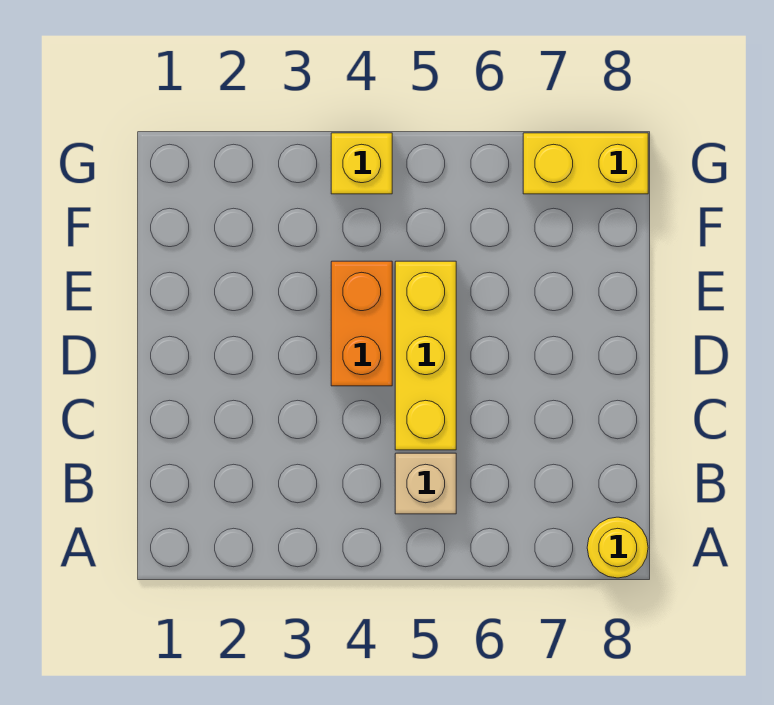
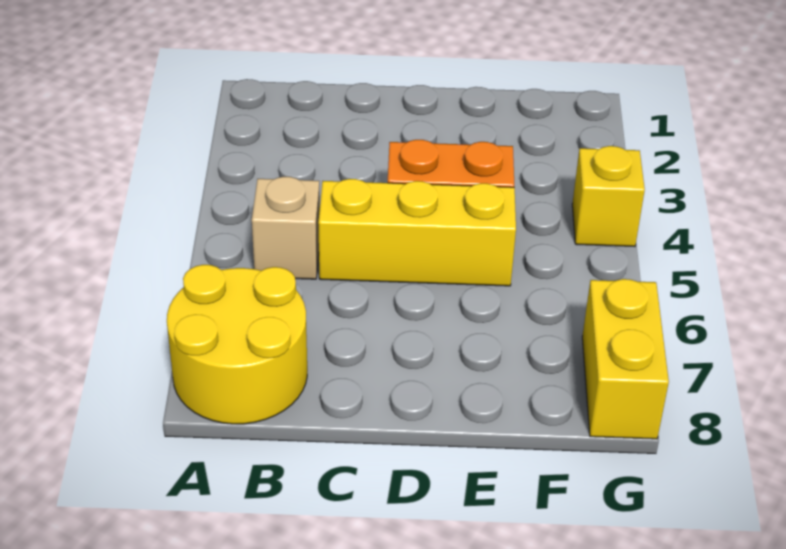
yellow round brick A8 level 1 -> yellow round brick A7:B8 level 1

